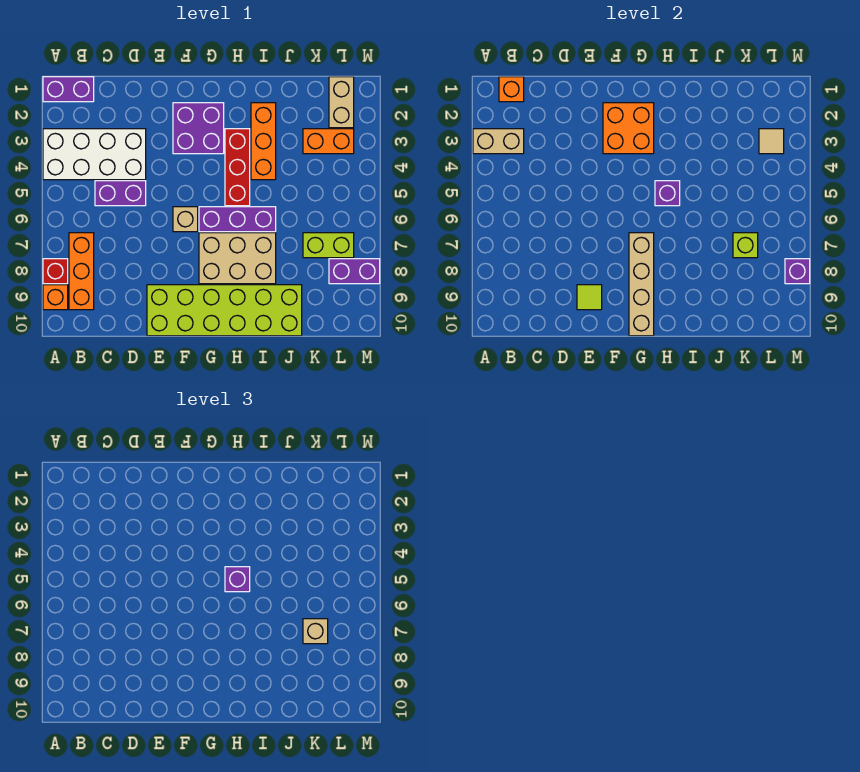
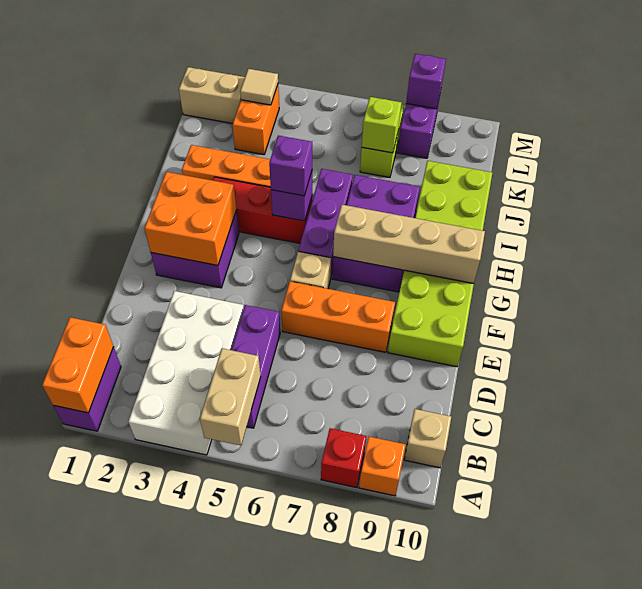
tan brick A3:B3 level 2 -> tan brick A5:B5 level 2
orange brick B1 level 2 -> orange brick A1:B1 level 2
orange brick B7:B9 level 1 -> orange brick E6:E8 level 1
purple brick C5:D5 level 1 -> purple brick B5:D5 level 1
lime tile E9 level 2 -> none
tan brick G7:I8 level 1 -> purple brick G7:I8 level 1
tan brick K7 level 3 -> tan brick B10 level 1

